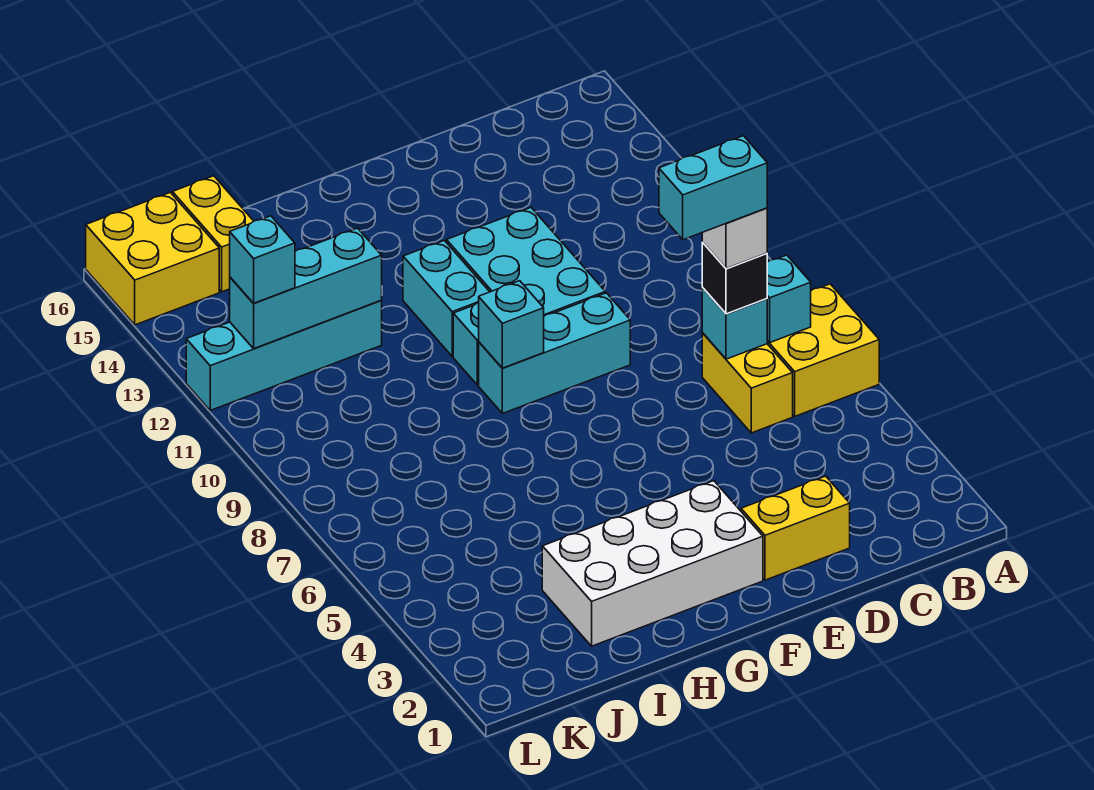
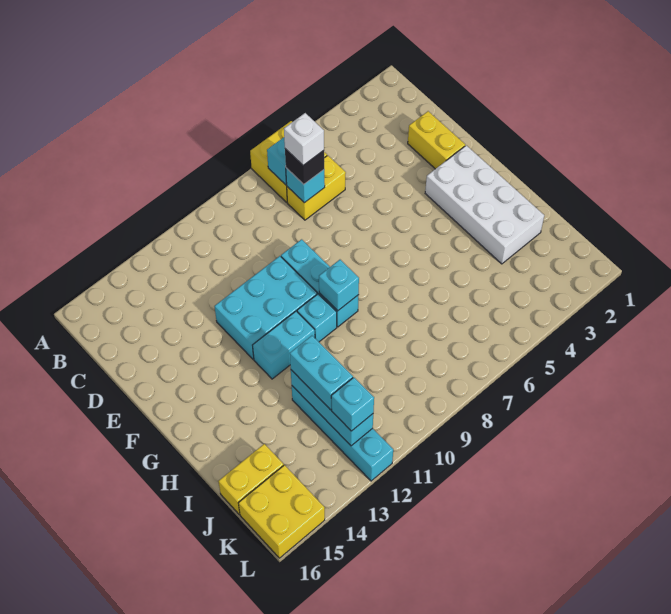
cyan brick C7:D7 level 5 -> cyan brick I12:J12 level 3

